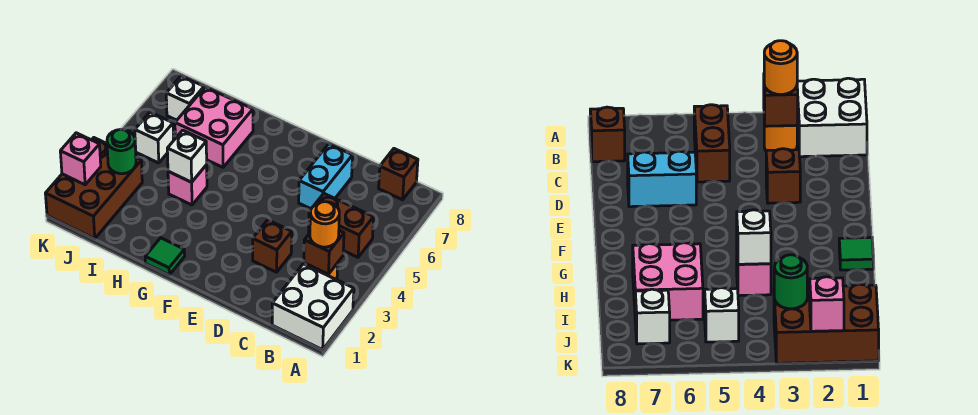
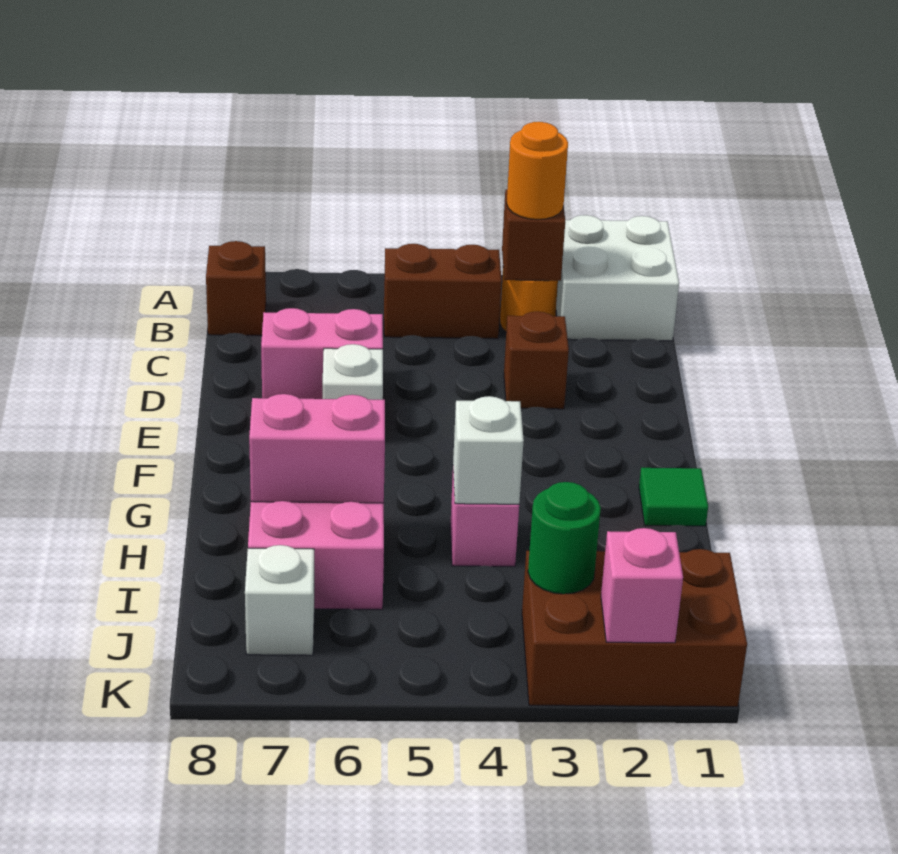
brown brick B5:C5 level 1 -> brown brick B4:B5 level 1
cyan brick D6:D7 level 1 -> pink brick D6:D7 level 1
none -> pink brick H6:H7 level 2
white brick J5 level 1 -> white brick E6 level 1

